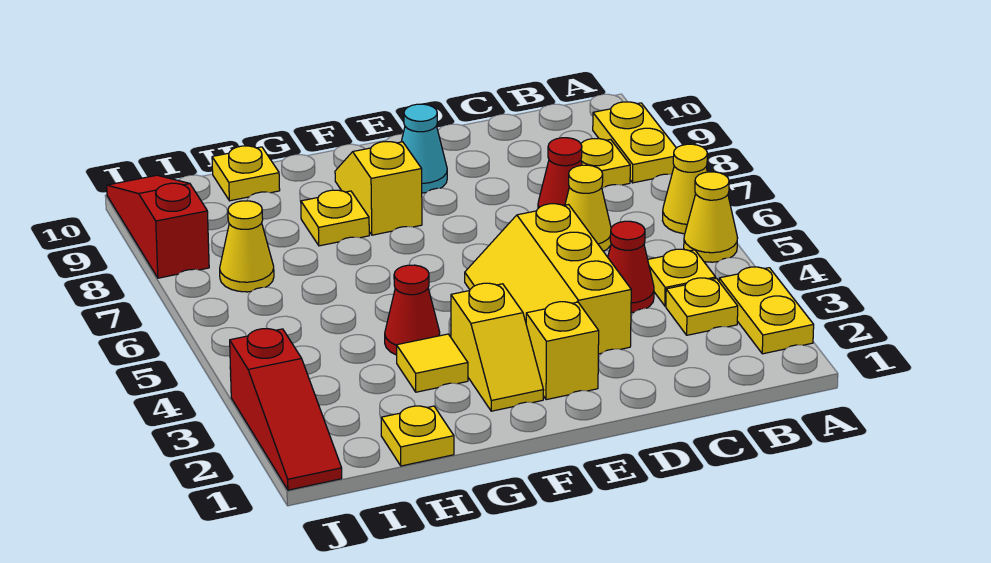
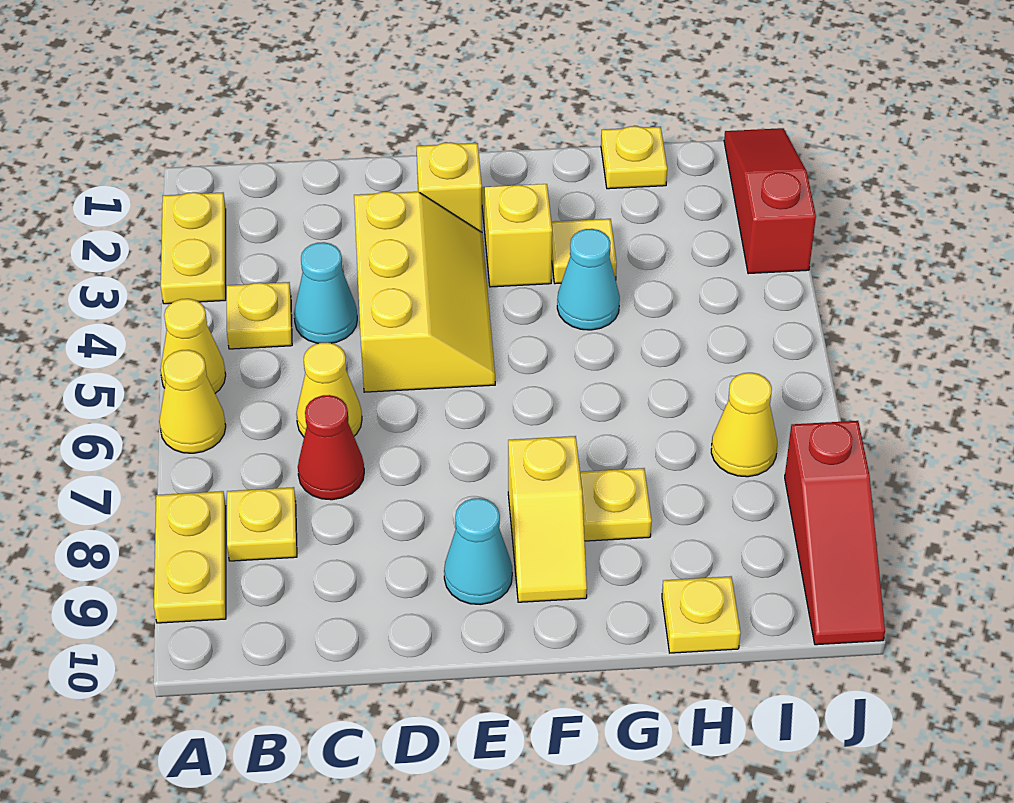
yellow plate B3 level 1 -> none
red cone C4 level 1 -> cyan cone C4 level 1
red cone G4 level 1 -> cyan cone G4 level 1

